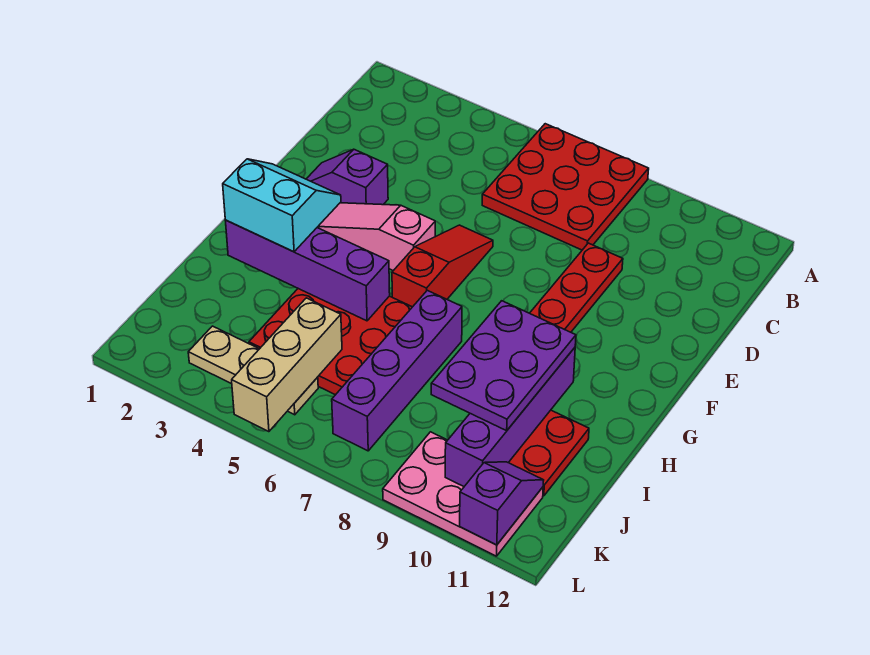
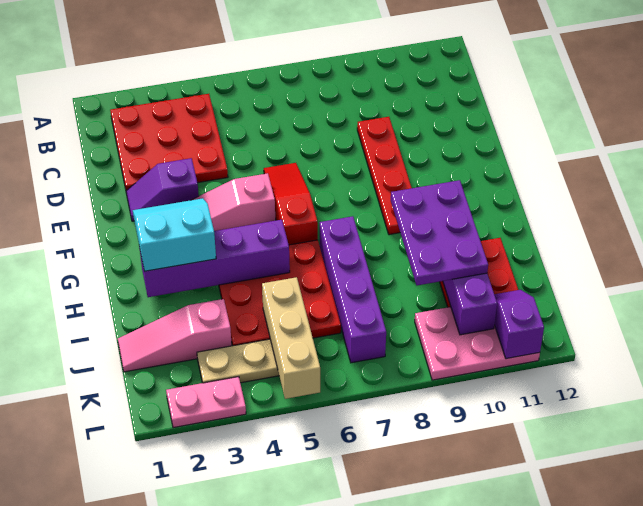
red plate A6:C8 level 1 -> red plate B2:D4 level 1
none -> pink slope J1:J3 level 1 top 3
none -> pink plate L2:L3 level 1

